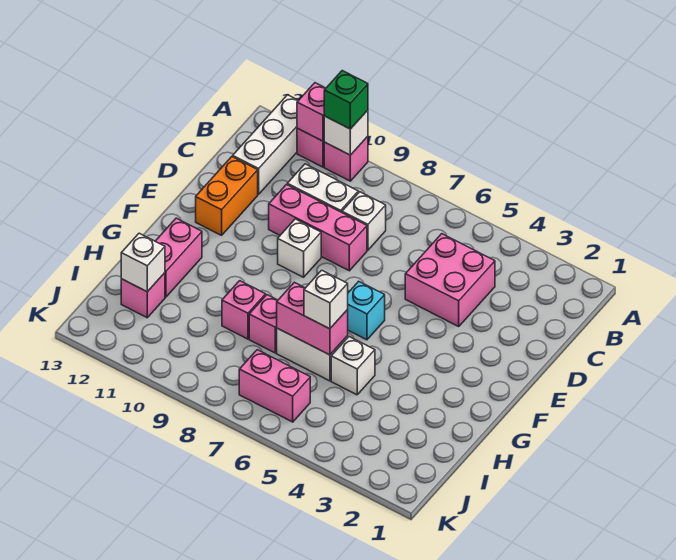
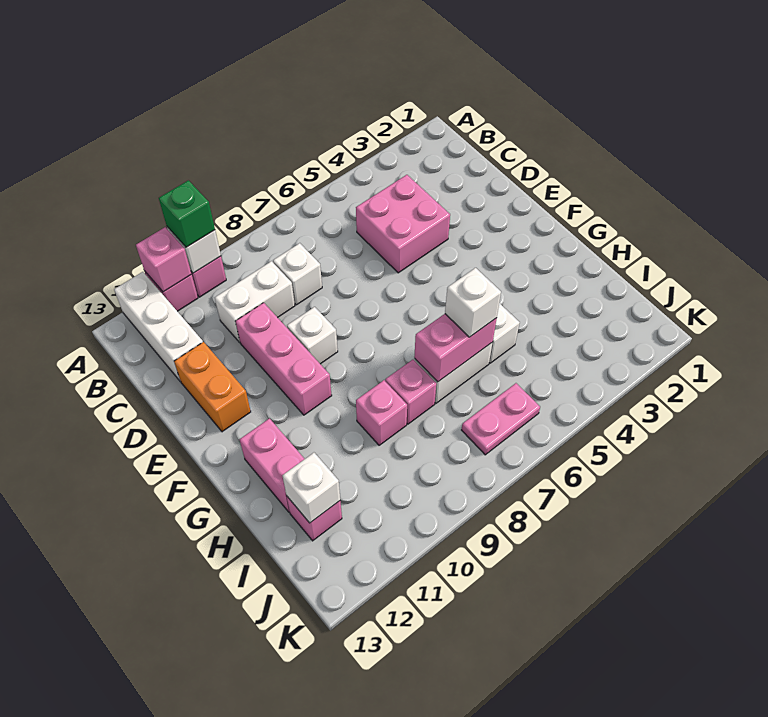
pink brick D8:D10 level 1 -> pink brick D10:F10 level 1
cyan brick F6 level 1 -> none
pink brick J6:J7 level 1 -> pink plate J6:J7 level 1

